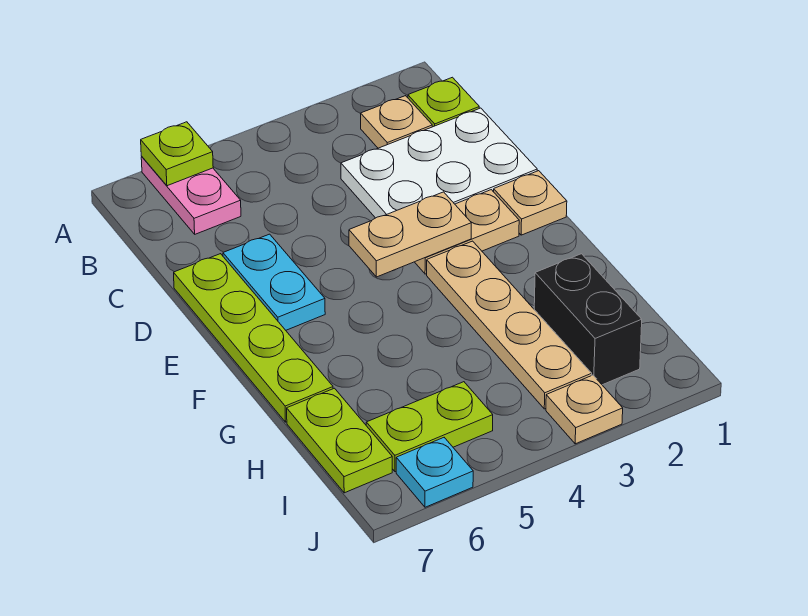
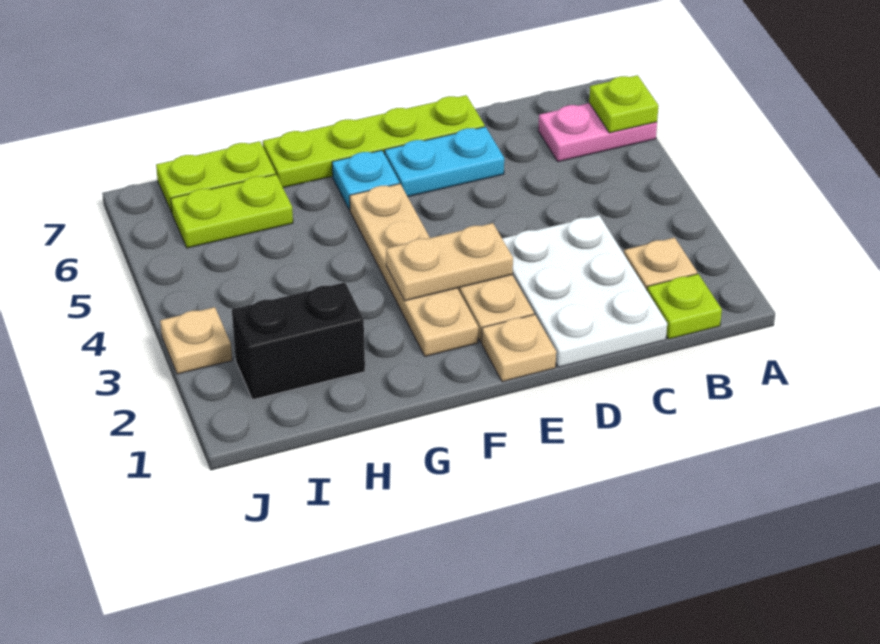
tan plate E3:E4 level 2 -> tan plate E3:F3 level 2
tan plate F3:I3 level 1 -> tan plate F2:F5 level 1
lime plate I5:I6 level 1 -> lime plate H6:I6 level 1
cyan plate J6 level 1 -> cyan plate F6 level 1

